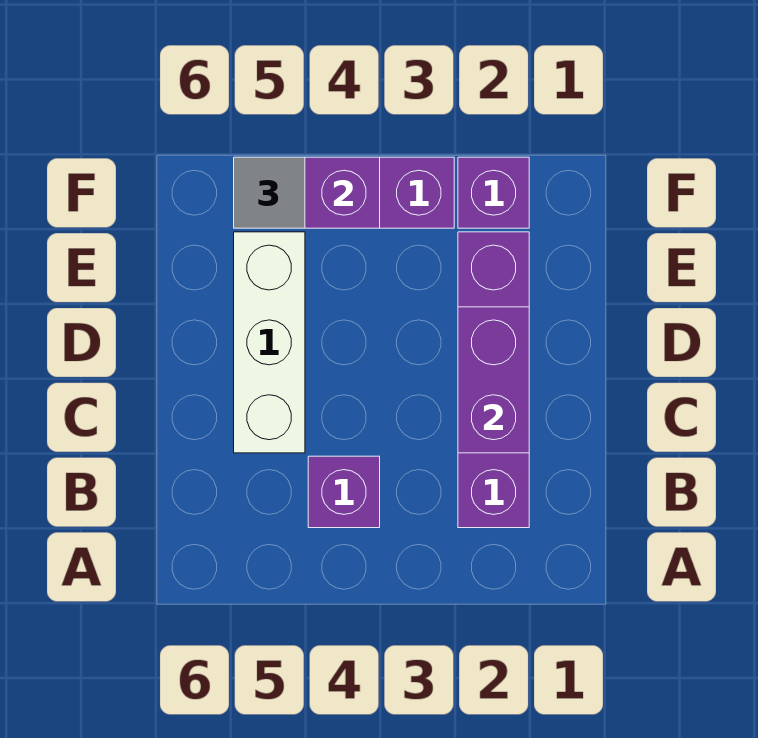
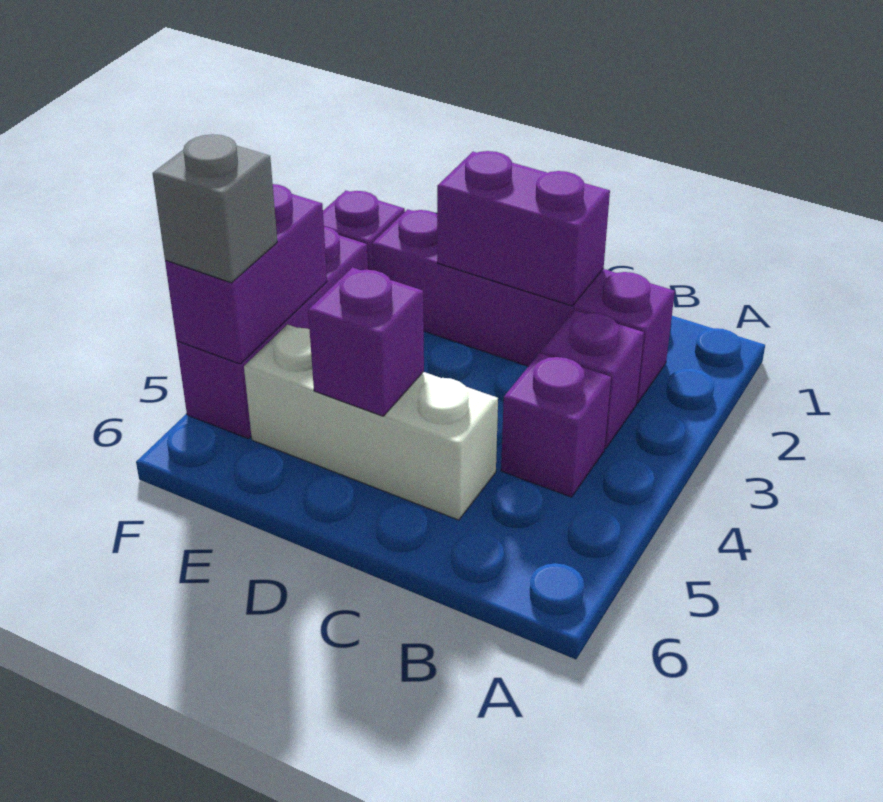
none -> purple brick B3 level 1
none -> purple brick D5 level 2
grey tile F5 level 3 -> grey brick F5 level 3

